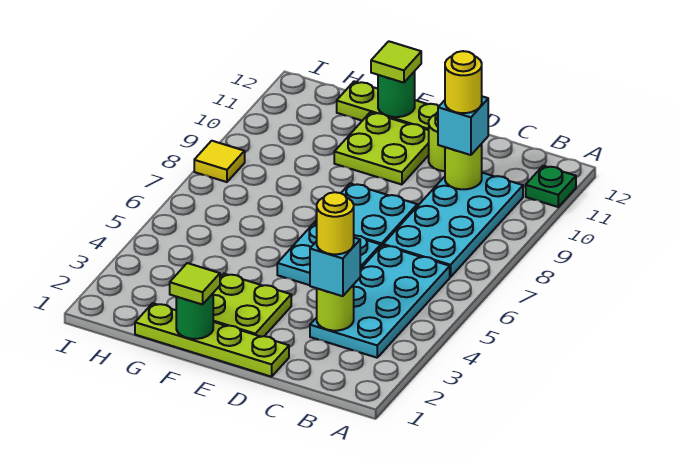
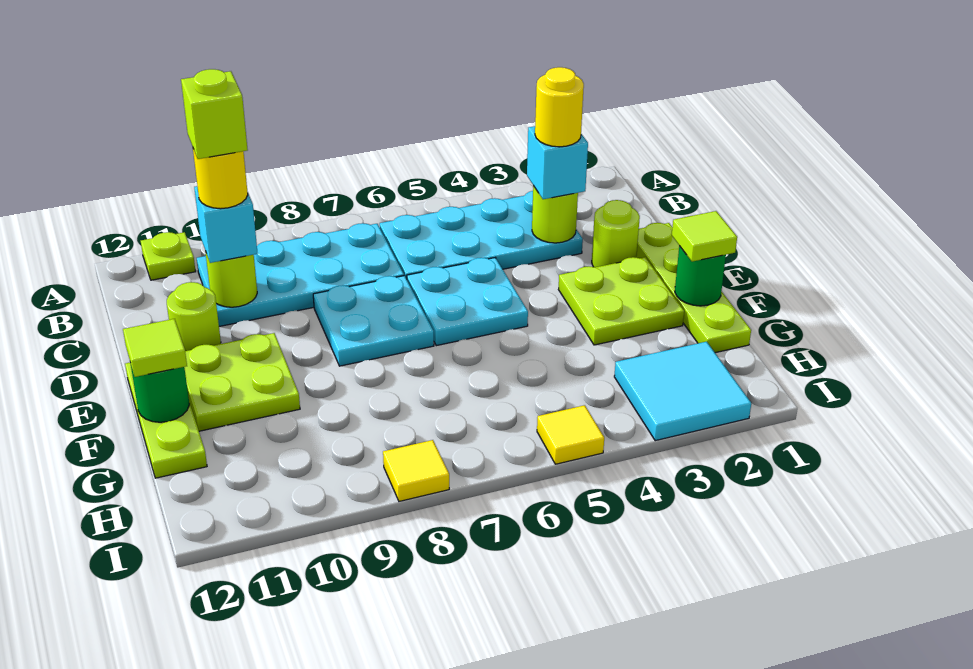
green plate A11 level 1 -> lime plate A11 level 1
none -> lime brick C10 level 5
none -> lime round brick D2 level 1
none -> cyan tile H2:I3 level 1
none -> yellow tile I5 level 1

